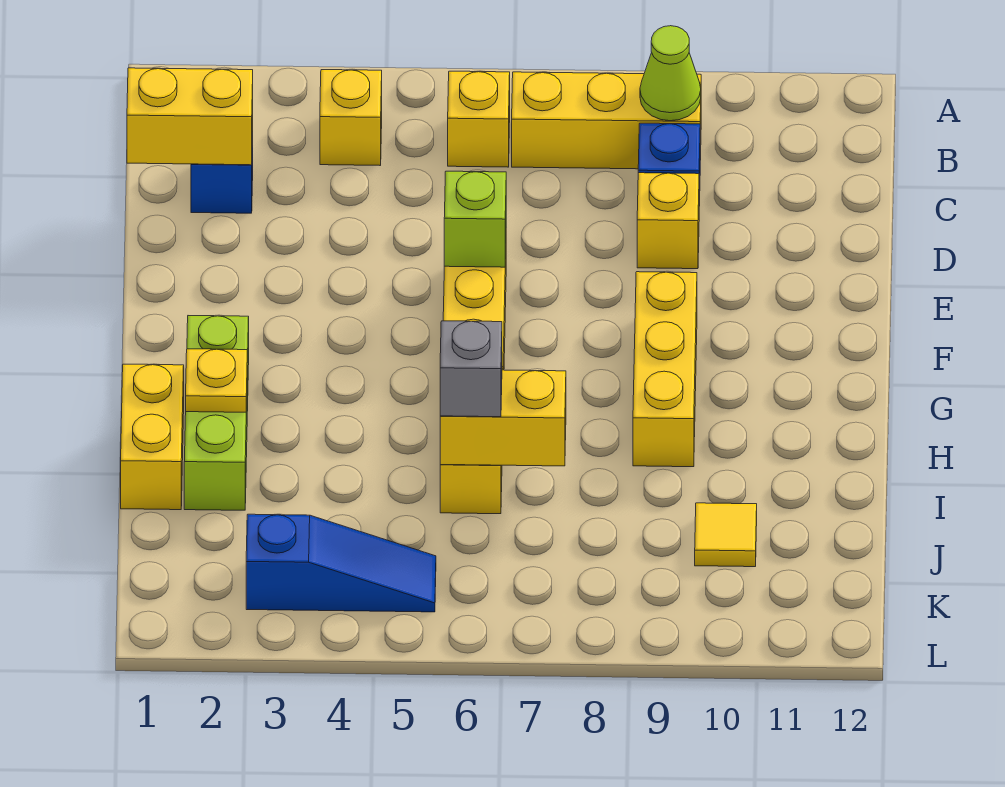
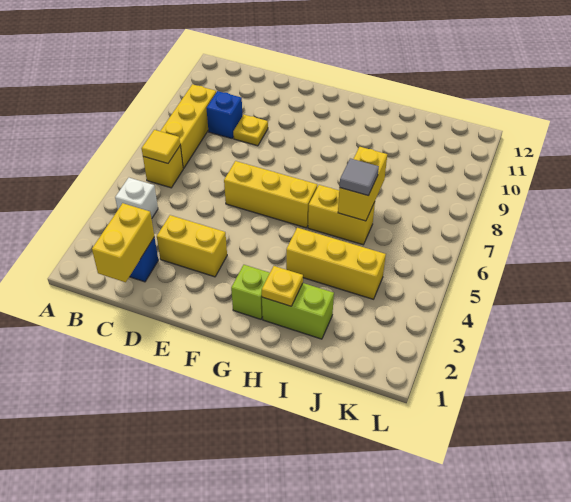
yellow brick B4 level 1 -> white brick B4 level 1
lime cone B9 level 2 -> none
yellow brick D9 level 1 -> yellow plate D9 level 1
lime brick E6 level 2 -> none
yellow brick F9:H9 level 1 -> yellow brick H4:J4 level 1
yellow brick H1:I1 level 1 -> yellow brick D3:E3 level 1
grey brick I6 level 3 -> grey tile I6 level 3
yellow tile J10 level 1 -> yellow tile B6 level 2
blue slope K3:K5 level 1 top 3 -> none

